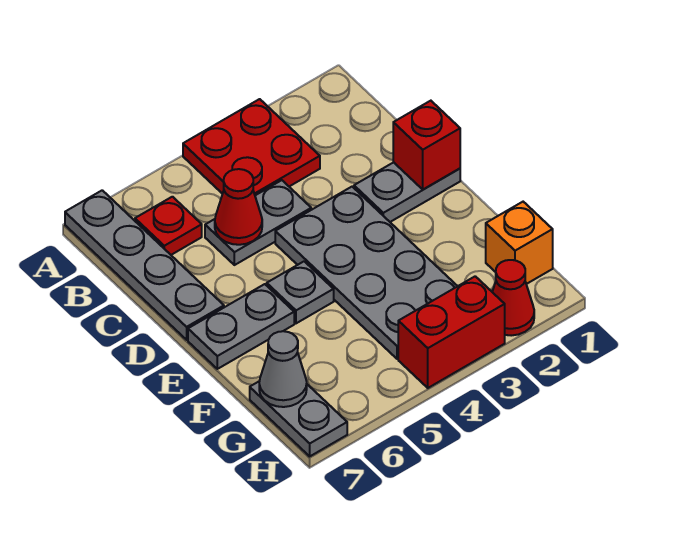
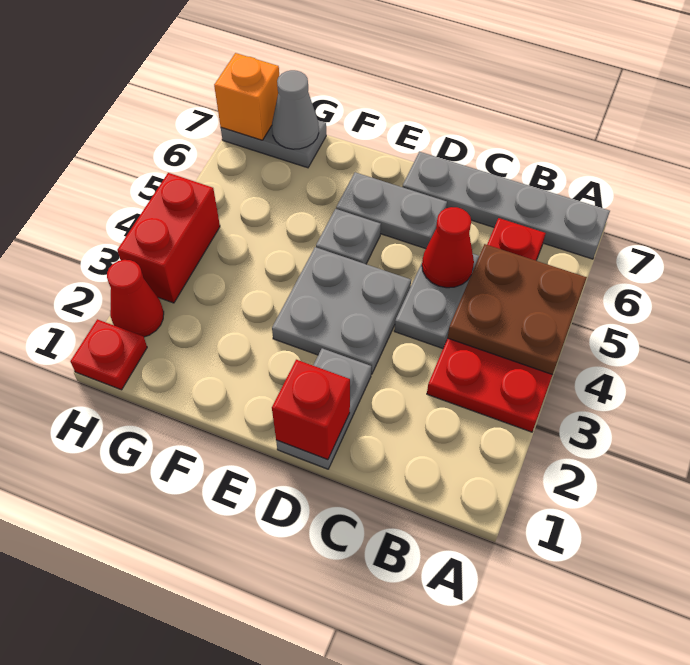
none -> brown plate A4:B5 level 2
grey plate D3:G4 level 1 -> grey plate D3:E4 level 1
grey plate E6:E7 level 1 -> grey plate D6:E6 level 1
orange brick G1 level 1 -> orange brick H7 level 2
none -> red plate H1 level 1

